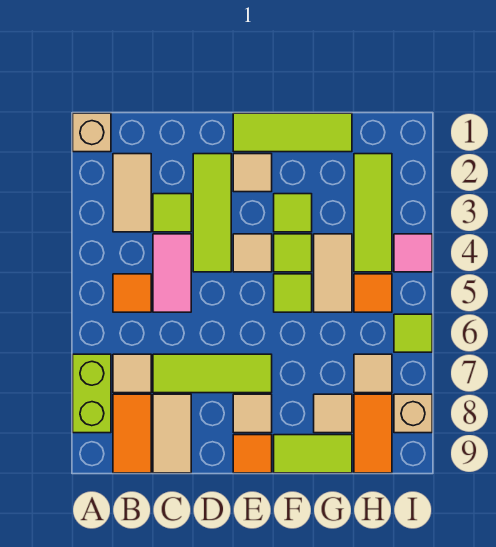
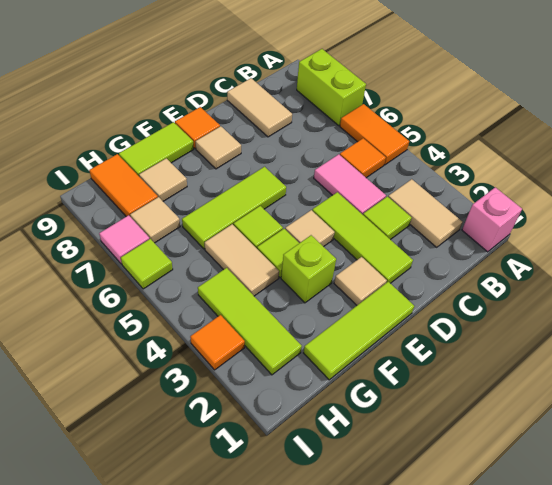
tan brick A1 level 1 -> pink brick A1 level 1
tan tile B7 level 1 -> none
orange tile B8:B9 level 1 -> orange tile A5:A6 level 1
lime tile C7:E7 level 1 -> lime tile E6:G6 level 1
lime tile F3 level 1 -> lime brick F3 level 1
orange tile H5 level 1 -> orange tile I3 level 1
pink tile I4 level 1 -> pink tile I7 level 1
tan brick I8 level 1 -> none

